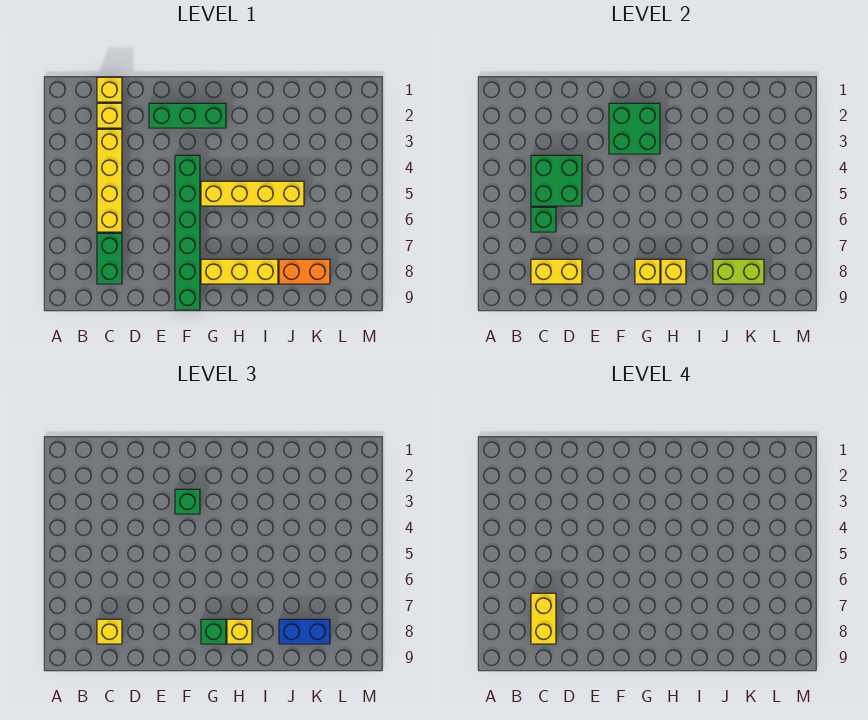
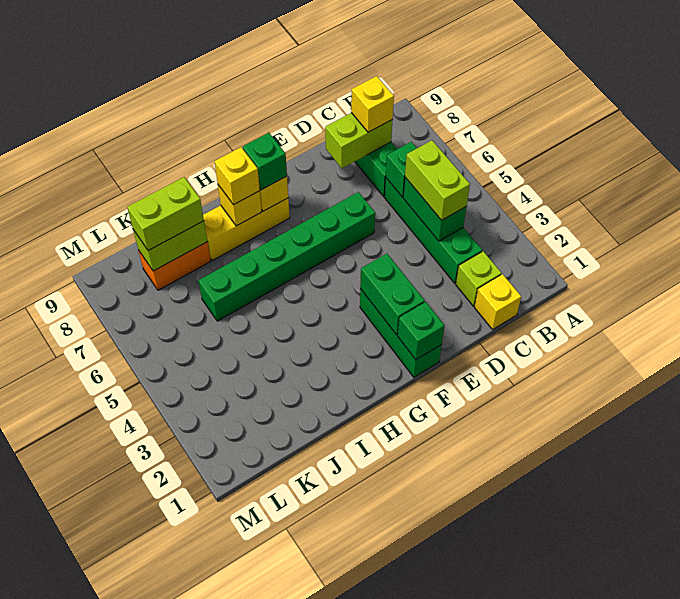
yellow brick C2 level 1 -> lime brick C2 level 1
yellow brick C3:C6 level 1 -> green brick C3:C6 level 1
green brick C4:D5 level 2 -> green brick C4:C5 level 2
none -> lime brick C4:C5 level 3
yellow brick C7:C8 level 4 -> none
yellow brick C8:D8 level 2 -> lime brick C8:D8 level 2
green brick E2:G2 level 1 -> green brick F1:F3 level 1
green brick F2:G3 level 2 -> green brick F2:F3 level 2
green brick F3 level 3 -> green brick F1 level 2
green brick F4:F9 level 1 -> green brick E6:J6 level 1
yellow brick G5:J5 level 1 -> none
blue brick J8:K8 level 3 -> lime brick J8:K8 level 3

